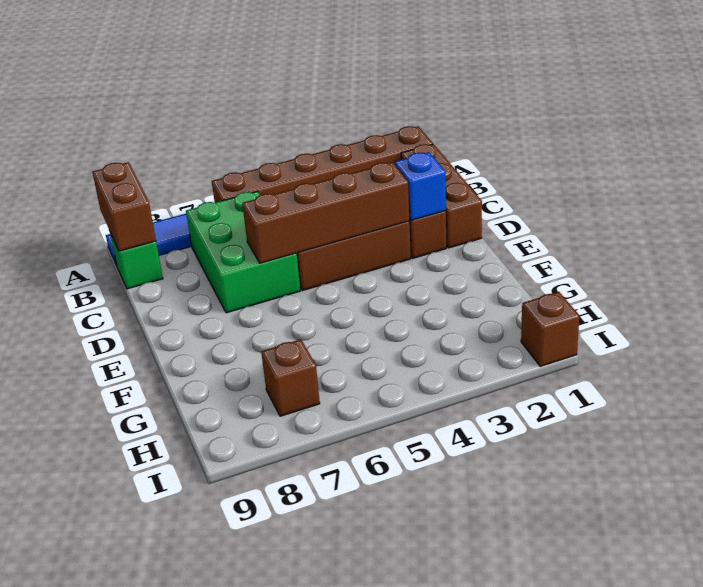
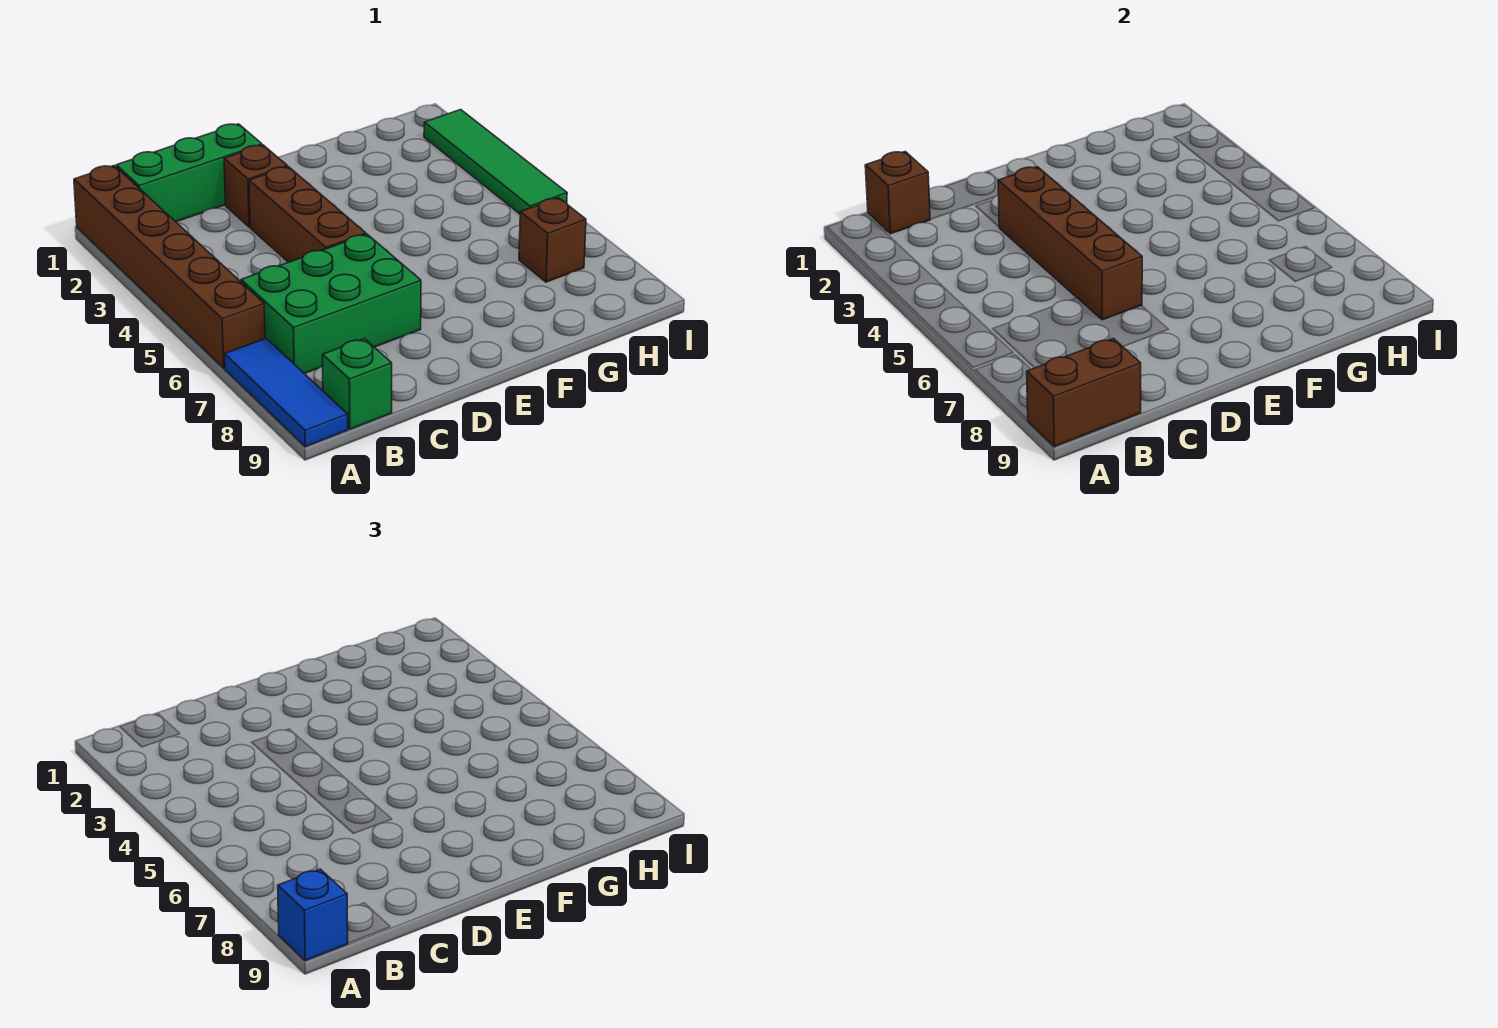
brown brick B1:D1 level 1 -> green brick B1:D1 level 1
blue brick D2 level 2 -> blue brick A9 level 3
brown brick I1 level 1 -> brown brick B1 level 2
none -> green tile I2:I5 level 1

